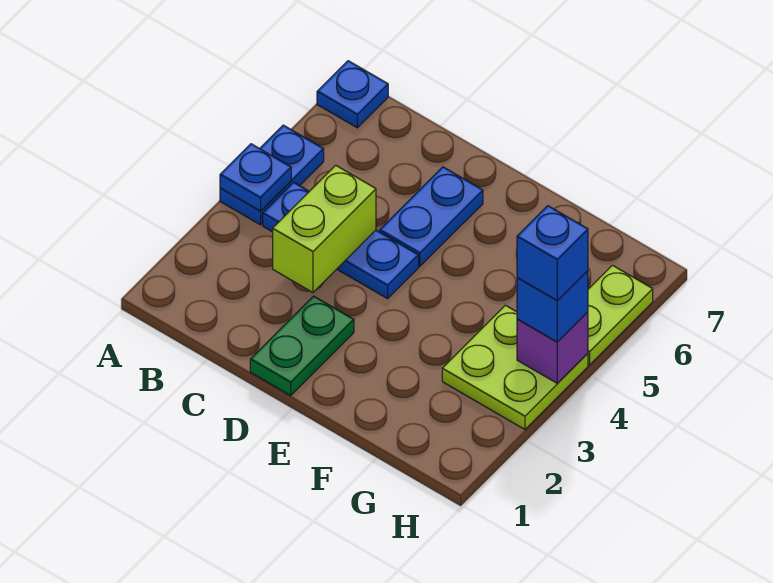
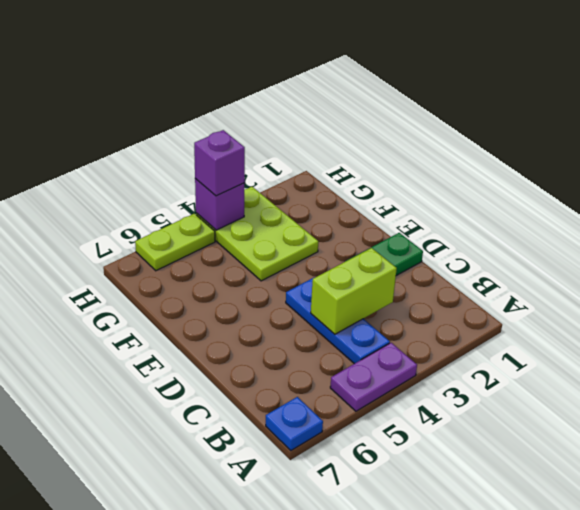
blue plate A4:A5 level 1 -> purple plate A4:A5 level 1
blue plate A4 level 2 -> none
blue plate D5:D6 level 1 -> none
lime plate G3:H4 level 1 -> lime plate F3:H4 level 1
blue brick H4 level 3 -> purple brick H4 level 3
blue brick H4 level 4 -> none

